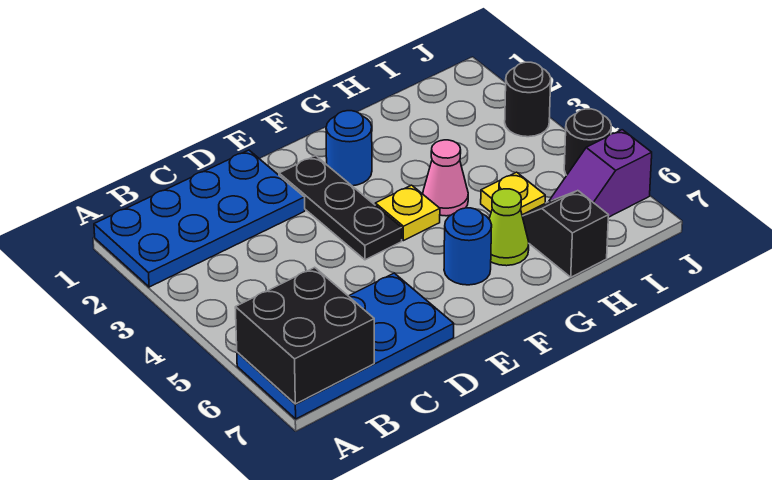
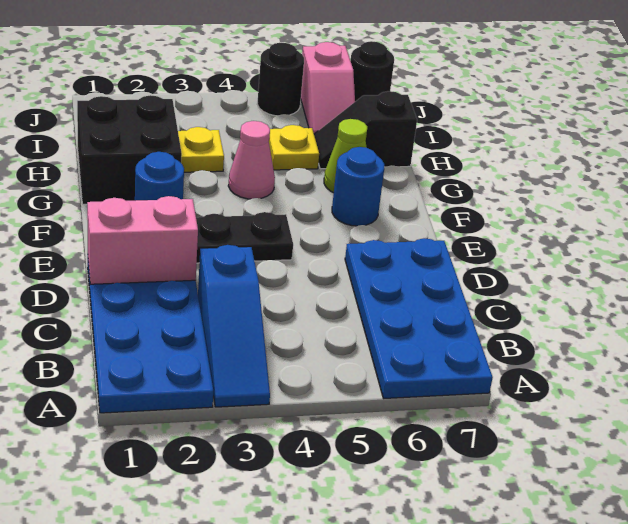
none -> blue slope A3:C3 level 1 top C
black brick A6:B7 level 2 -> black brick G1:H2 level 1
none -> pink brick D1:D2 level 2
yellow plate F4 level 1 -> yellow plate H3 level 1
purple slope I6:J6 level 1 top J -> pink slope I6:J6 level 1 top J
black round brick J3 level 1 -> black round brick J7 level 1

